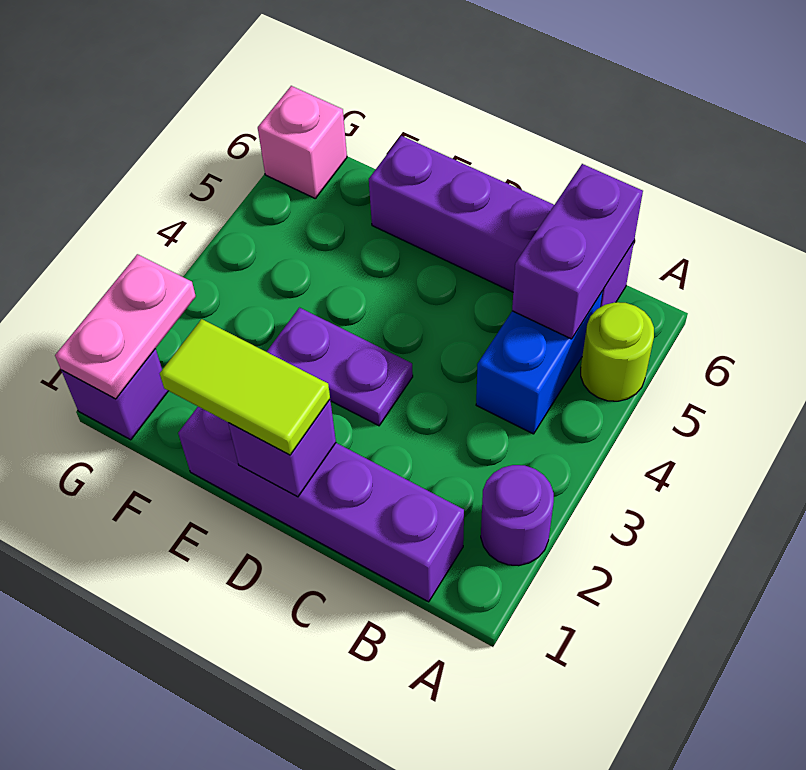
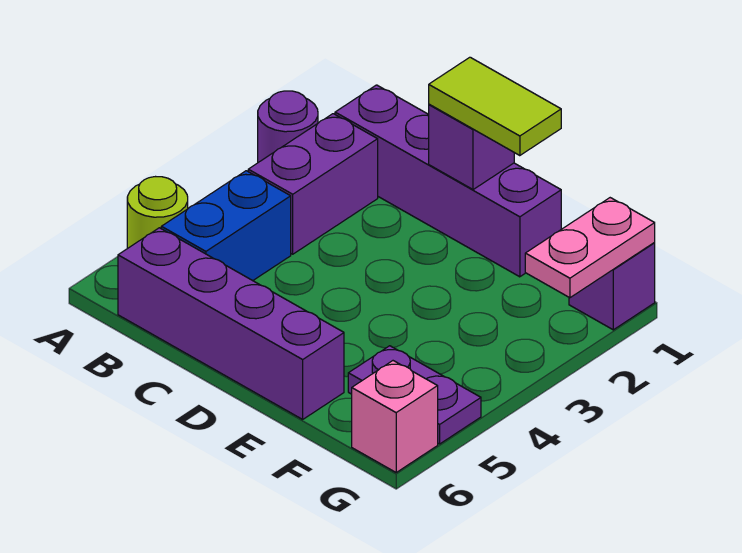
purple brick B5:B6 level 2 -> purple brick B2:B3 level 1
purple plate D3:E3 level 1 -> purple plate F5:G5 level 1

